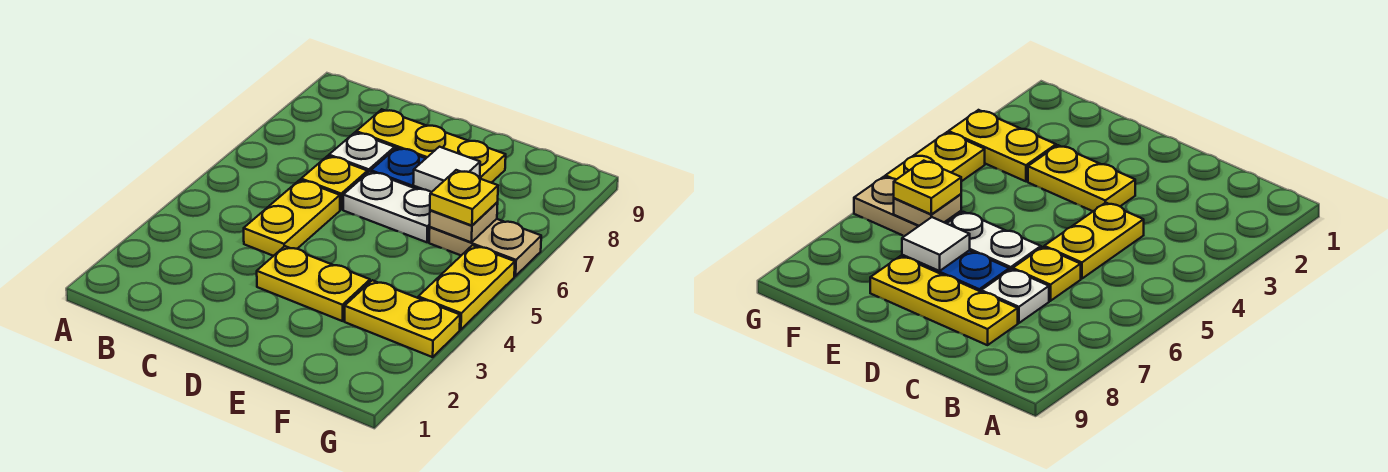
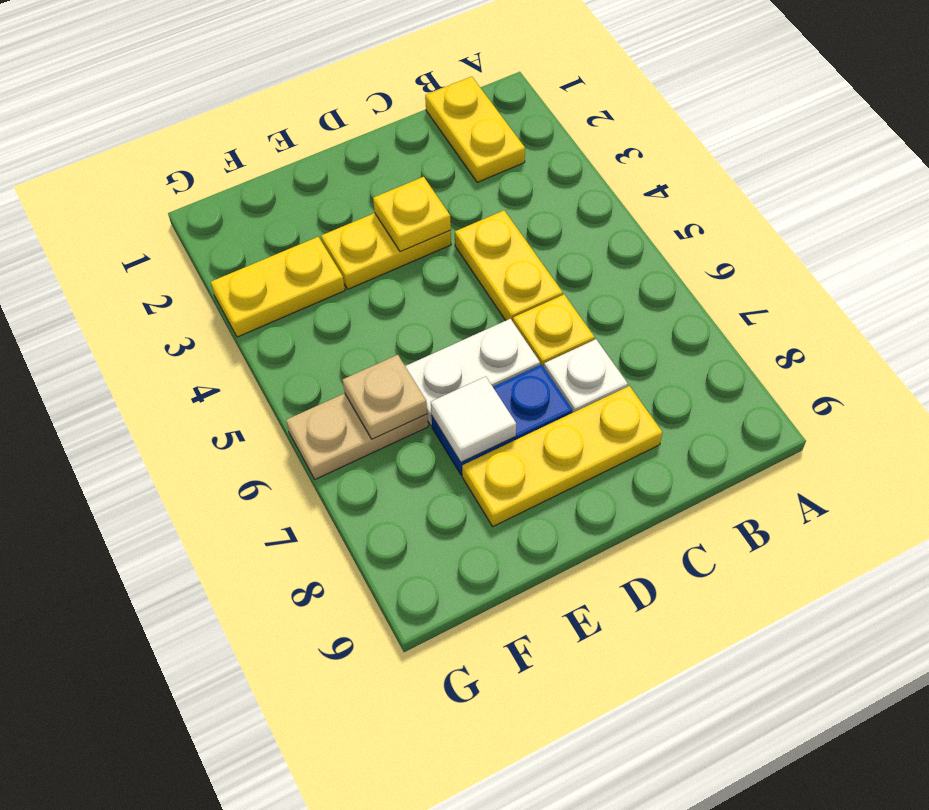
yellow plate F6 level 3 -> yellow plate D3 level 2
yellow plate G4:G5 level 1 -> yellow plate B1:B2 level 1

